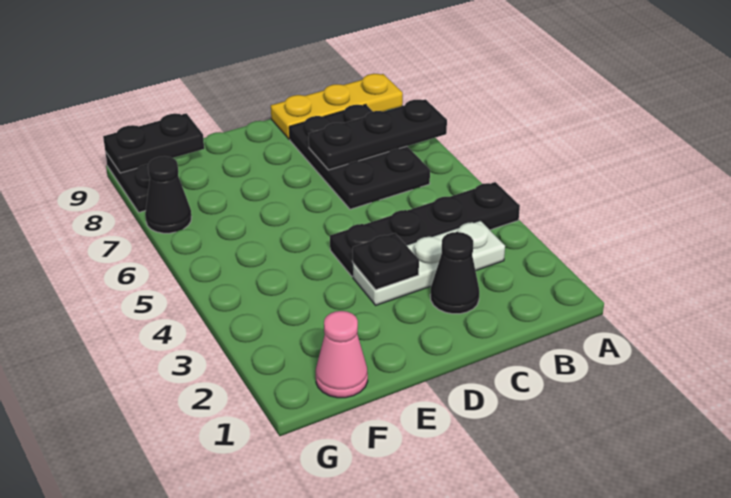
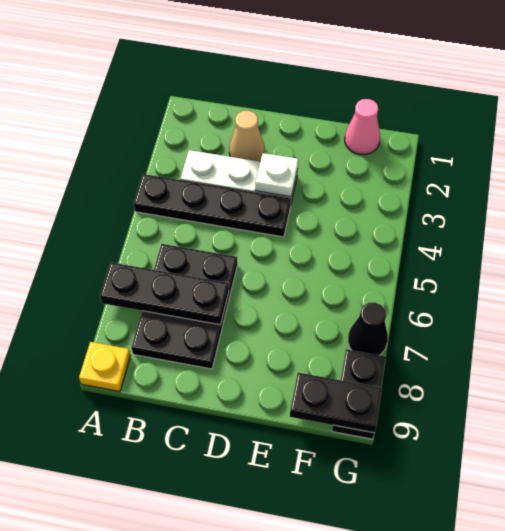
yellow plate A9:C9 level 1 -> yellow plate A9 level 1
black cone C2 level 1 -> tan cone C2 level 1
black plate D3 level 2 -> white plate D3 level 2

